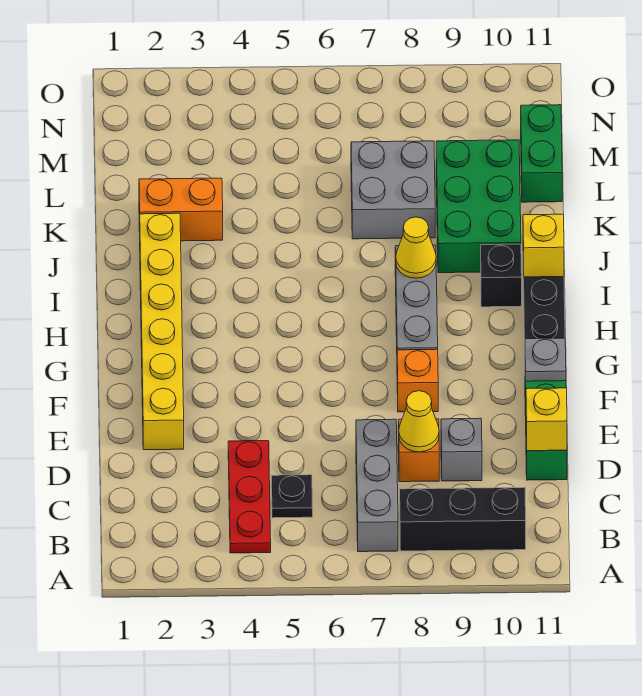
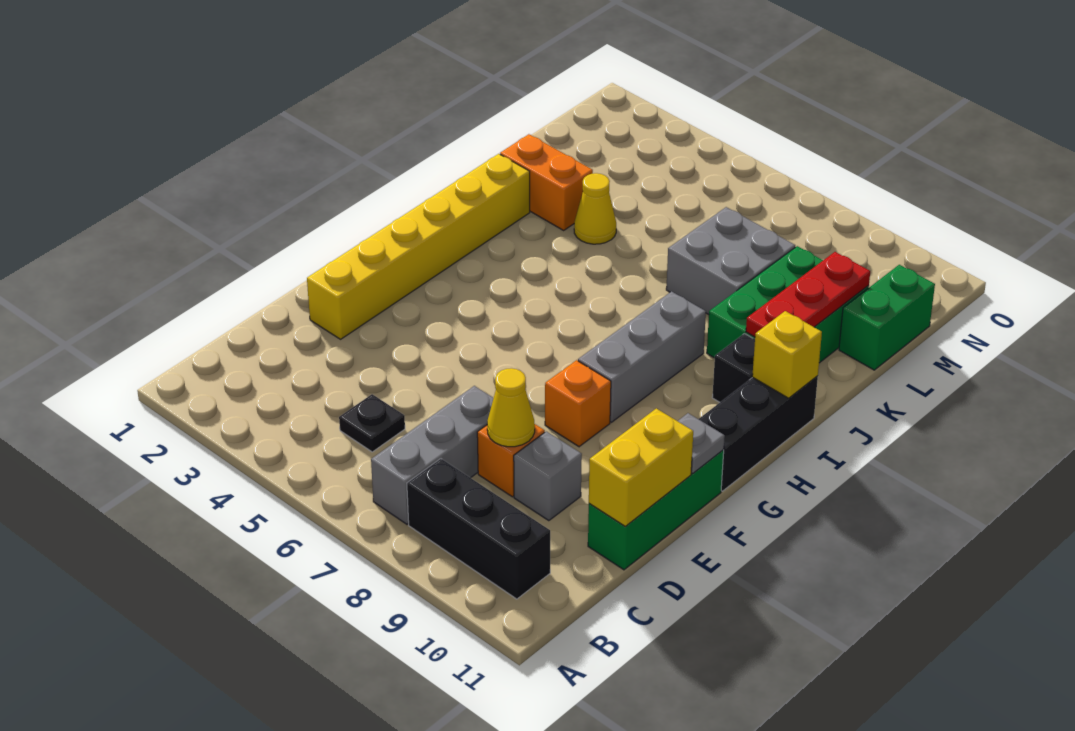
red plate B4:D4 level 1 -> red plate J10:L10 level 2
yellow brick D11 level 2 -> yellow brick D11:E11 level 2
yellow cone I8 level 2 -> yellow cone K4 level 1

